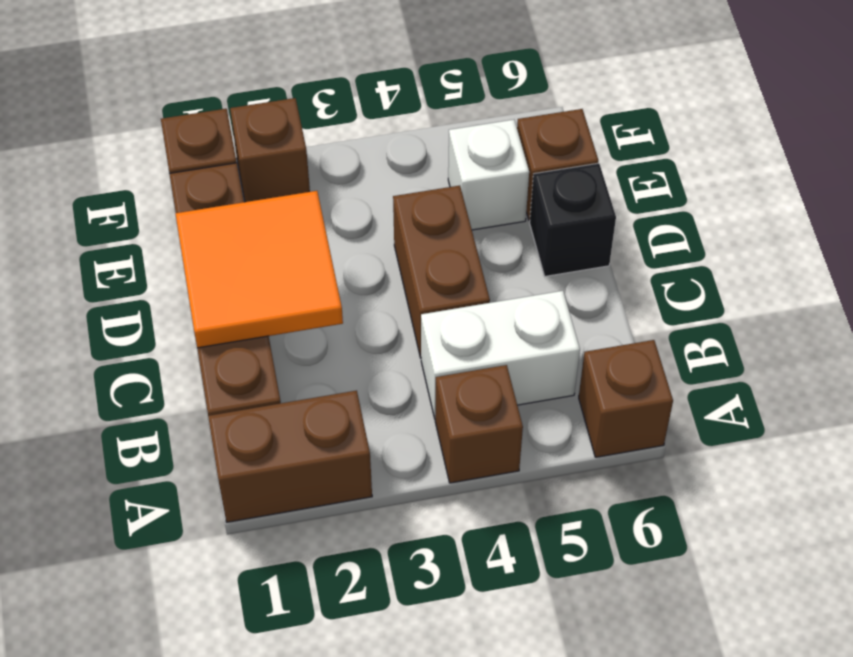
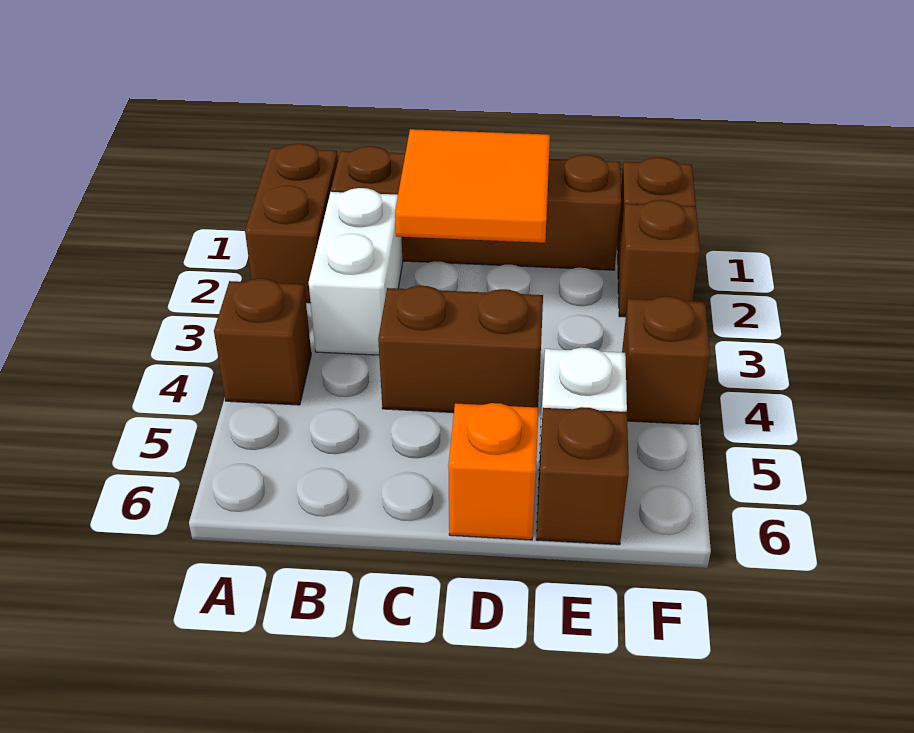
brown brick A6 level 1 -> brown brick F4 level 1
white brick B4:B5 level 1 -> white brick B2:B3 level 1
black brick D6 level 1 -> orange brick D6 level 1

